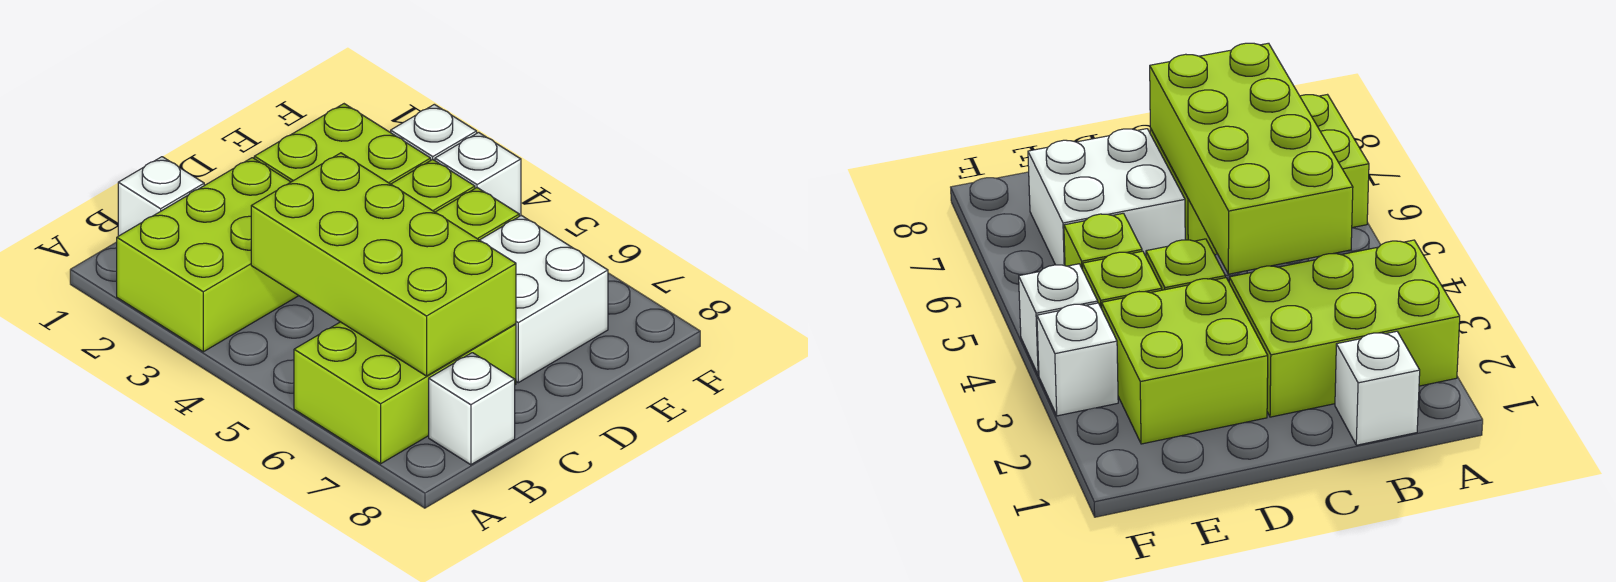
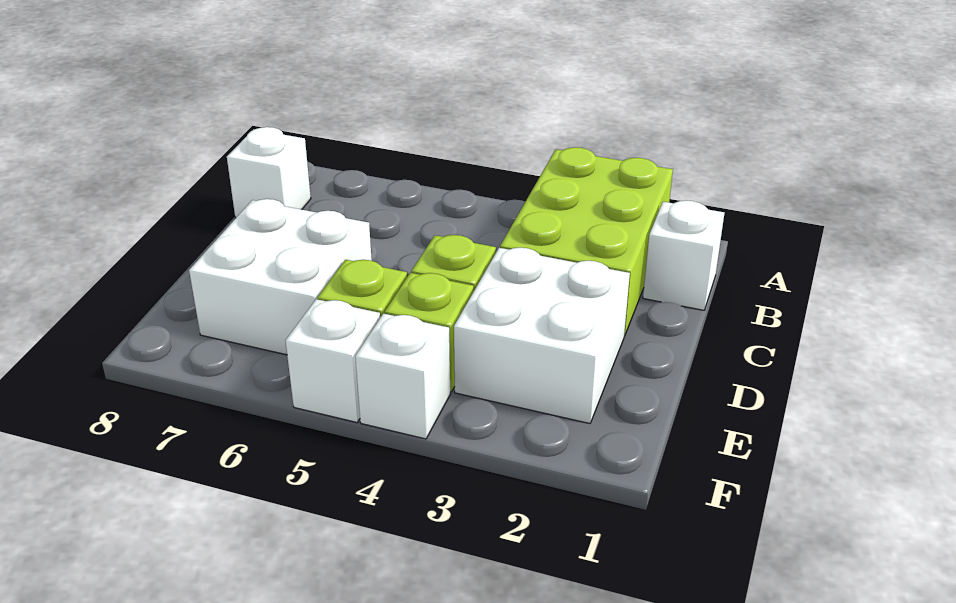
lime brick A6:C7 level 1 -> none
lime brick B4:C7 level 2 -> none
lime brick D2:E3 level 1 -> white brick D2:E3 level 1
white brick F3 level 1 -> white brick F5 level 1

